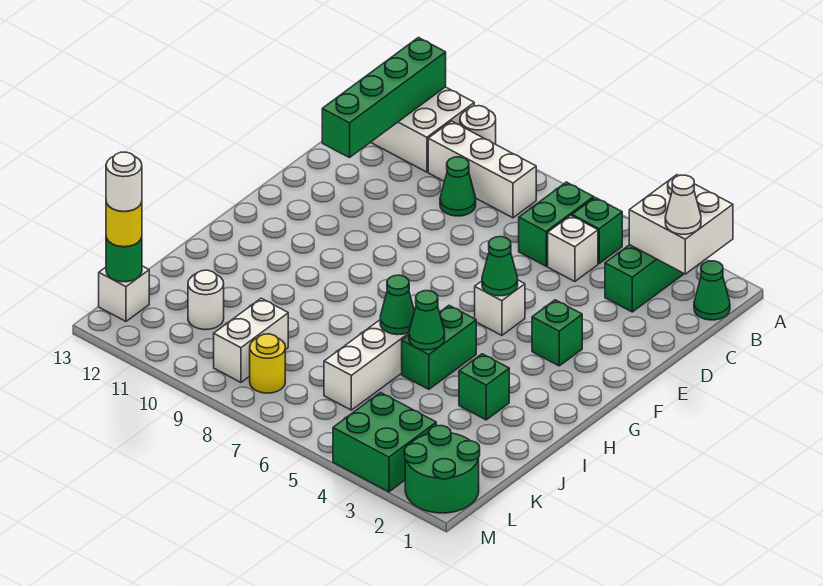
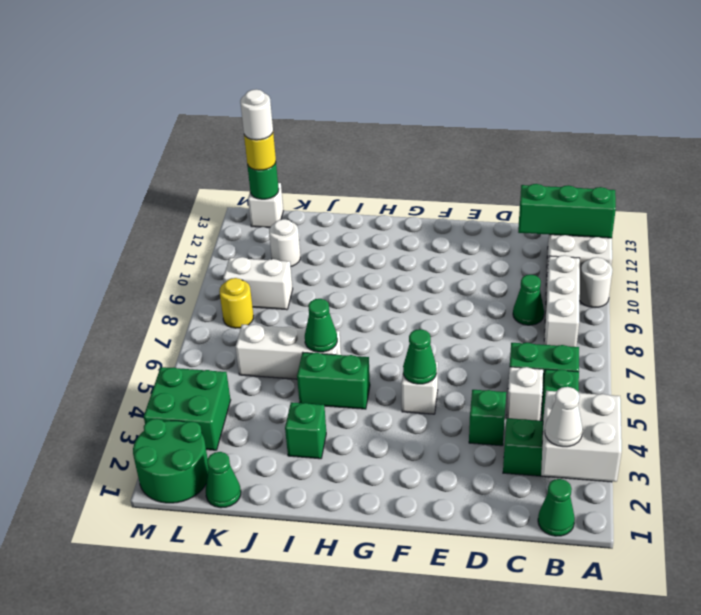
green brick A12:D12 level 2 -> green brick A12:C12 level 2
green brick F3 level 1 -> green brick D4 level 1
green cone I5 level 2 -> green cone K1 level 1

